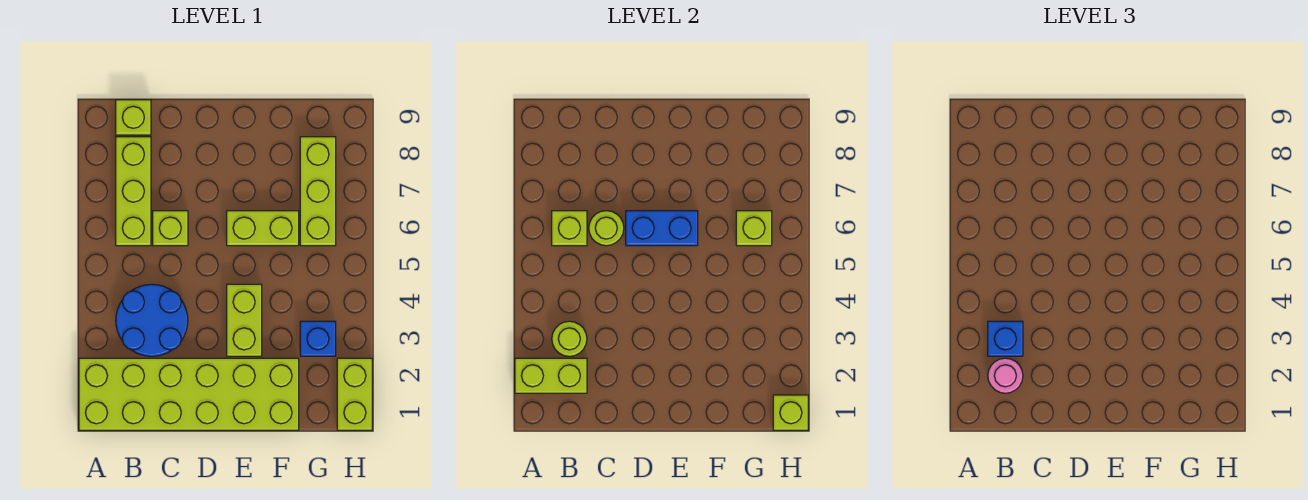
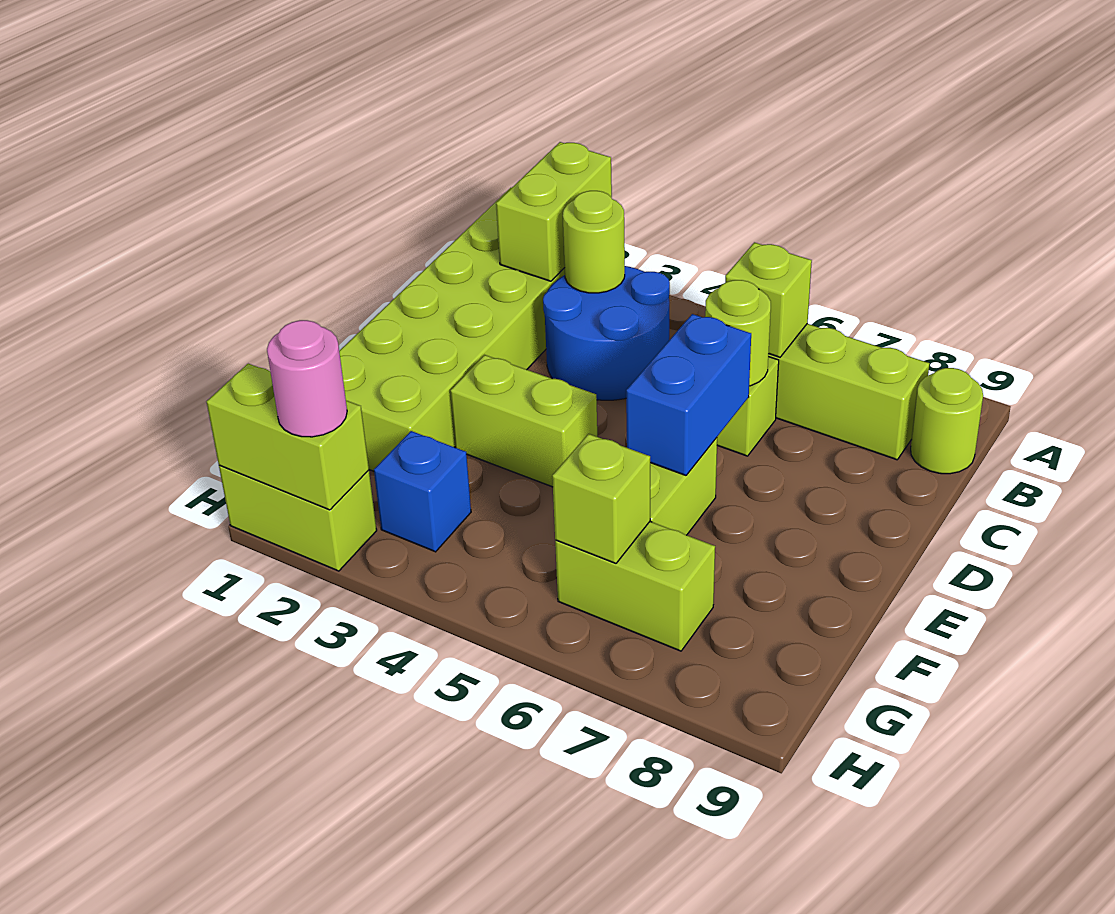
pink round brick B2 level 3 -> pink round brick H2 level 3
blue brick B3 level 3 -> none
lime brick B9 level 1 -> lime round brick B9 level 1
lime brick G6:G8 level 1 -> lime brick G6:G7 level 1
lime brick H1 level 2 -> lime brick H1:H2 level 2

